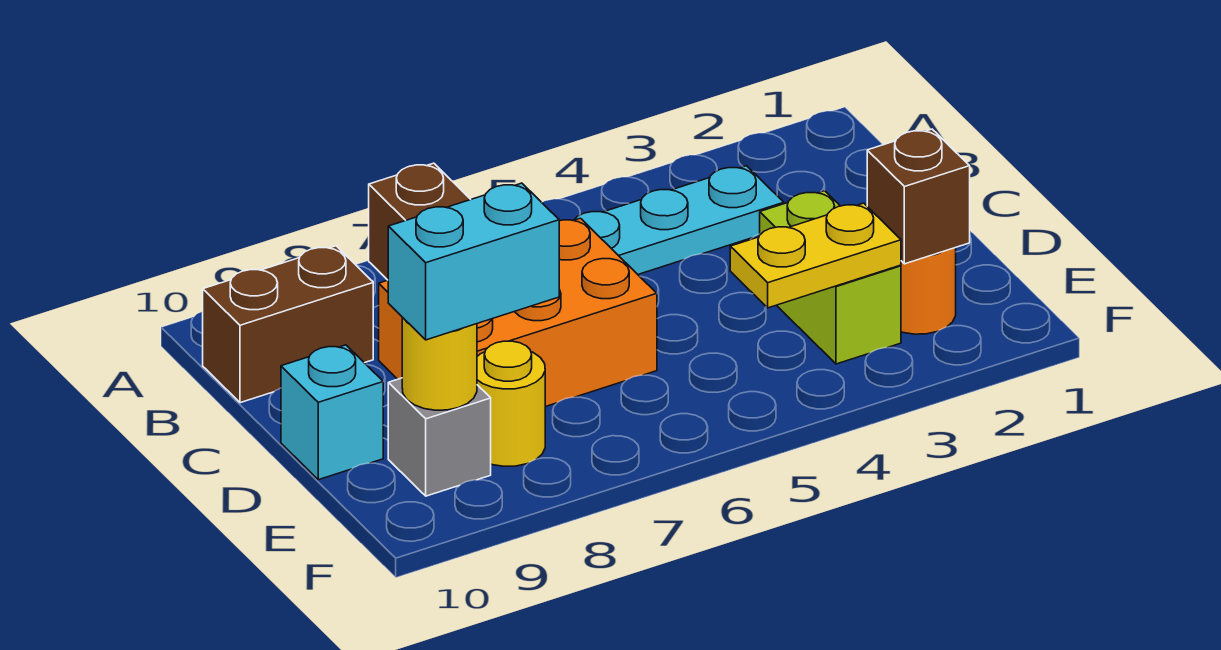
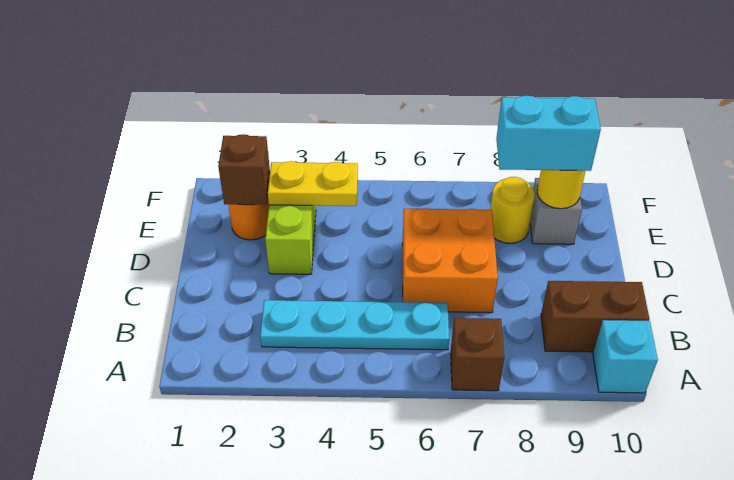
orange brick C6:D8 level 1 -> orange brick C6:D7 level 1
cyan brick D10 level 1 -> cyan brick A10 level 1

